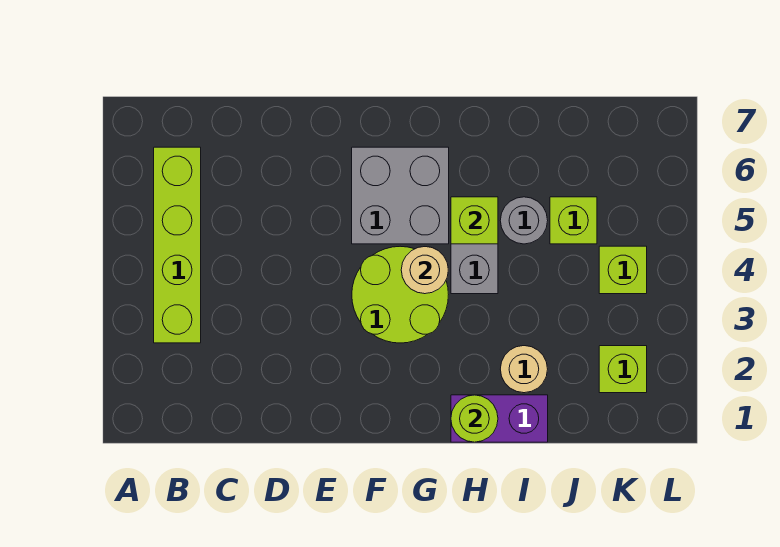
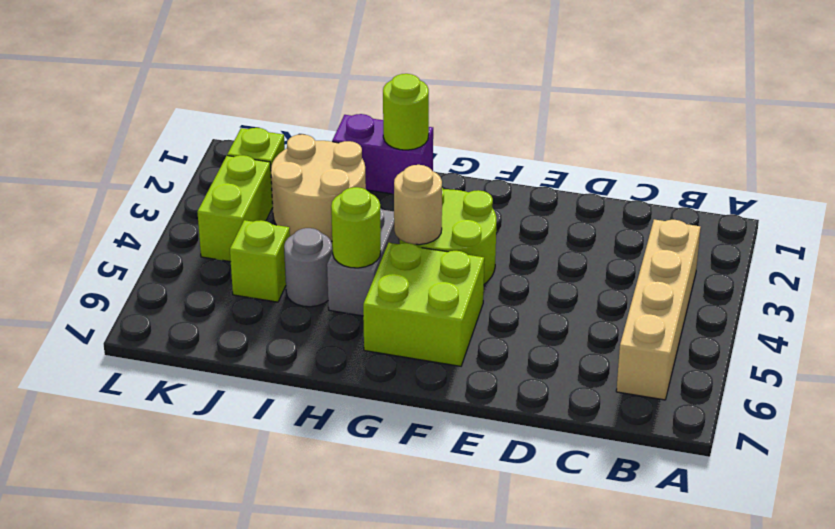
lime brick B3:B6 level 1 -> tan brick B3:B6 level 1
grey brick F5:G6 level 1 -> lime brick F5:G6 level 1
lime brick H5 level 2 -> lime round brick H5 level 2
tan round brick I2 level 1 -> tan round brick I2:J3 level 1
lime brick K4 level 1 -> lime brick K3:K4 level 1

